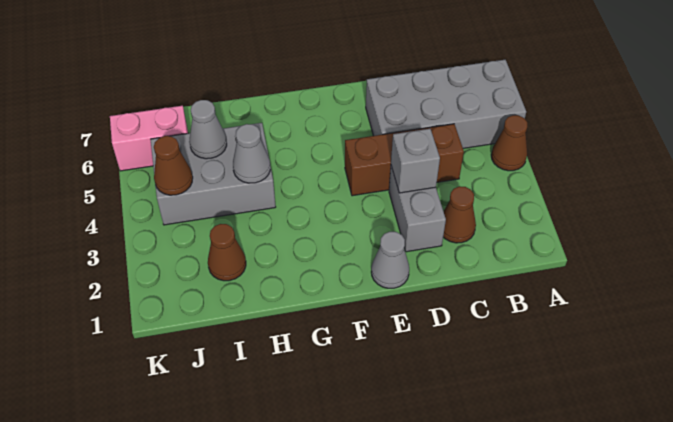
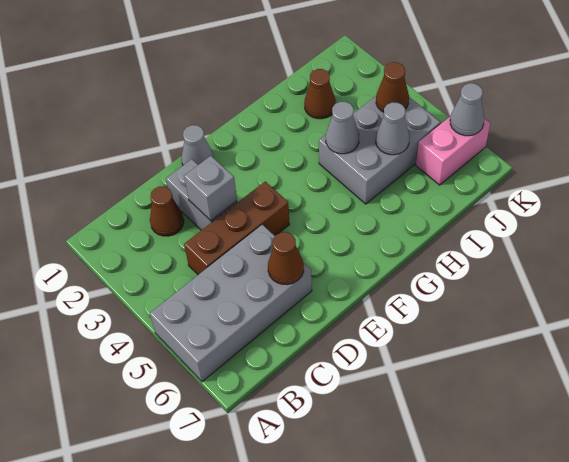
brown cone A4 level 1 -> brown cone D6 level 2
none -> grey cone K6 level 2

